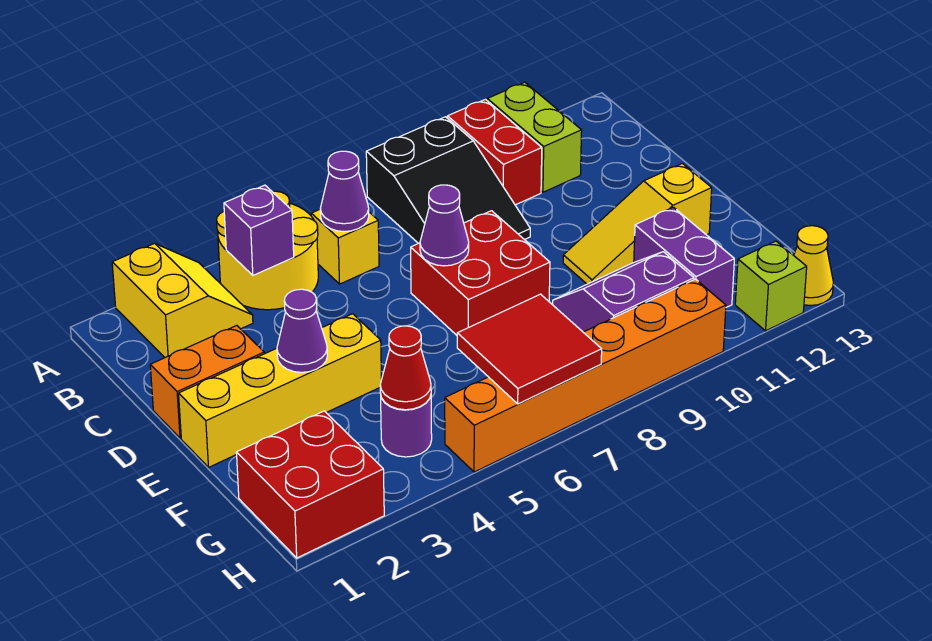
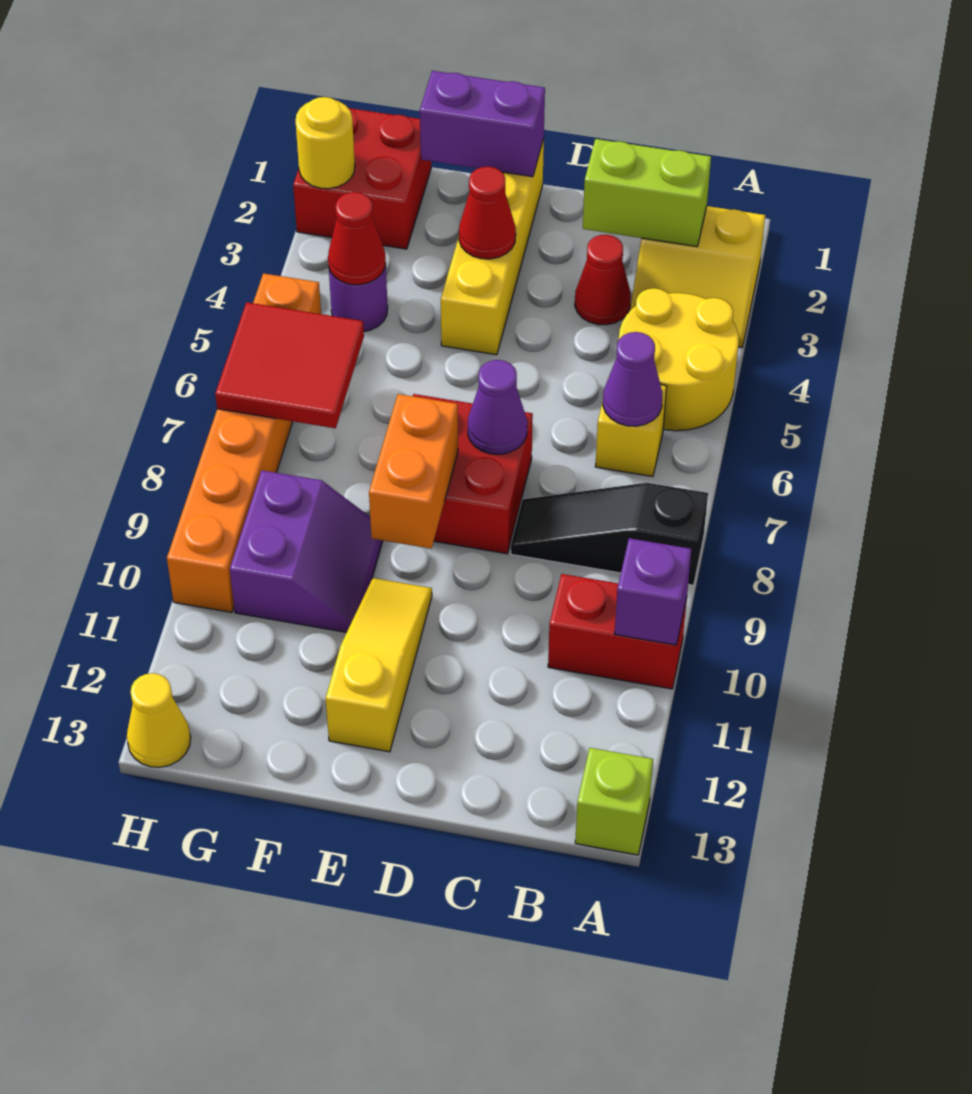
black slope A8:C9 level 1 top A -> black slope A8:C8 level 1 top A
lime brick A11:B11 level 1 -> lime brick B2:C2 level 2
purple brick B4 level 2 -> purple brick A10 level 2
none -> red cone C3 level 1
orange brick D1:D2 level 1 -> orange brick E8:E9 level 2
purple cone E3 level 2 -> red cone E3 level 2
purple brick F11:G11 level 1 -> purple brick E1:F1 level 2
none -> yellow round brick H2 level 2
lime brick H12 level 1 -> lime brick A13 level 1

